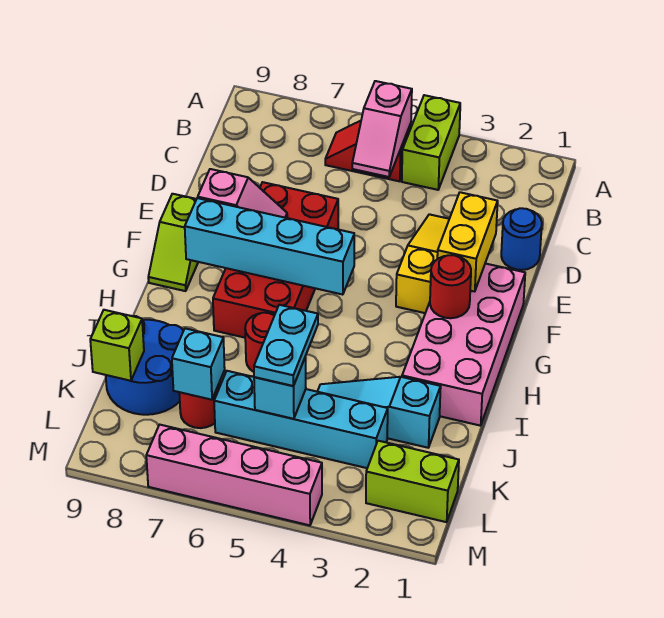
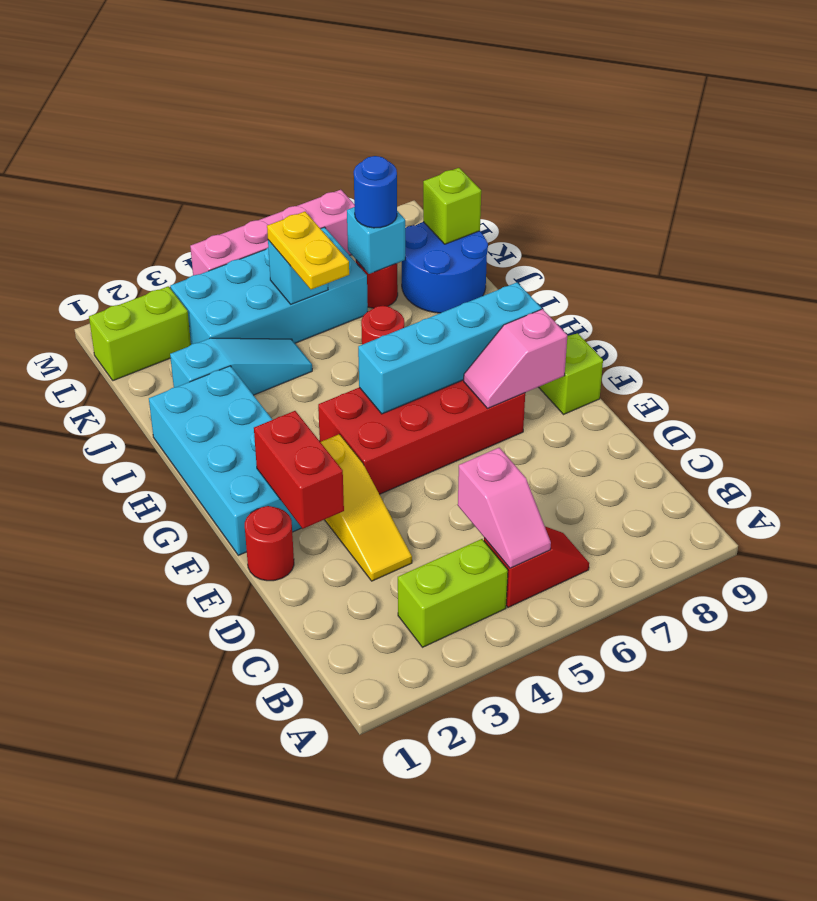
lime brick A4:B4 level 1 -> lime brick B3:B4 level 1
pink slope B5:C5 level 2 top B -> pink slope B5:C5 level 2 top C
blue round brick D1 level 1 -> blue round brick K7 level 3
yellow brick E2:F2 level 2 -> red brick E2:F2 level 2
red brick E6:H7 level 1 -> red brick F4:G7 level 1
pink brick F1:I2 level 1 -> cyan brick F1:I2 level 1
red round brick G2 level 2 -> red round brick E1 level 1
cyan plate J5:K5 level 3 -> yellow plate J5:K5 level 3
cyan brick K3:K6 level 1 -> cyan brick K3:L6 level 1

